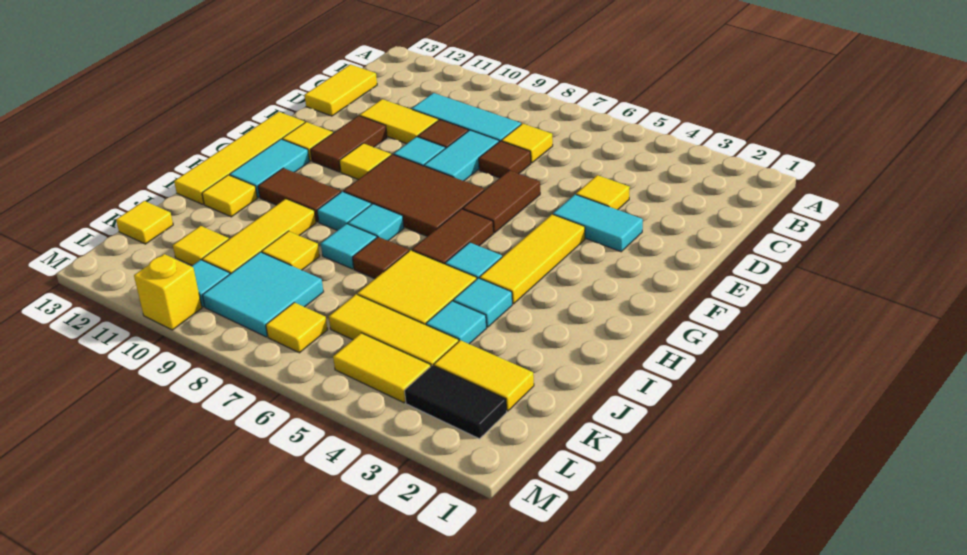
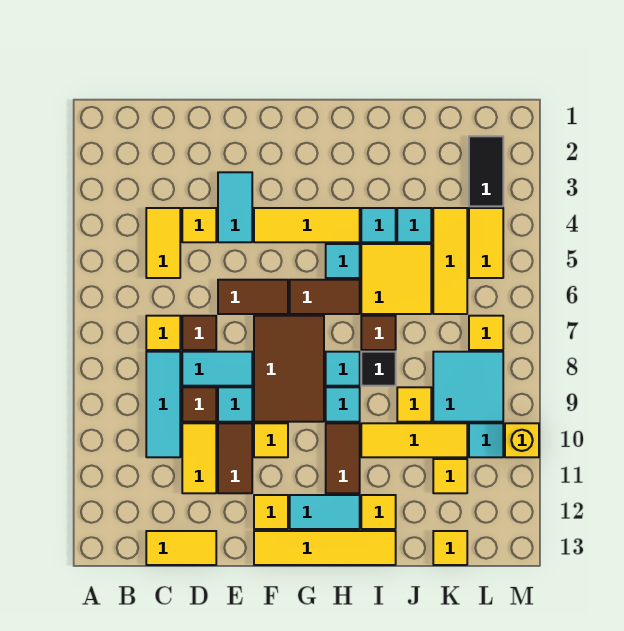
brown tile E11:F11 level 1 -> brown tile E10:E11 level 1
cyan tile I8 level 1 -> black tile I8 level 1
yellow tile K2:K3 level 1 -> yellow tile C4:C5 level 1

